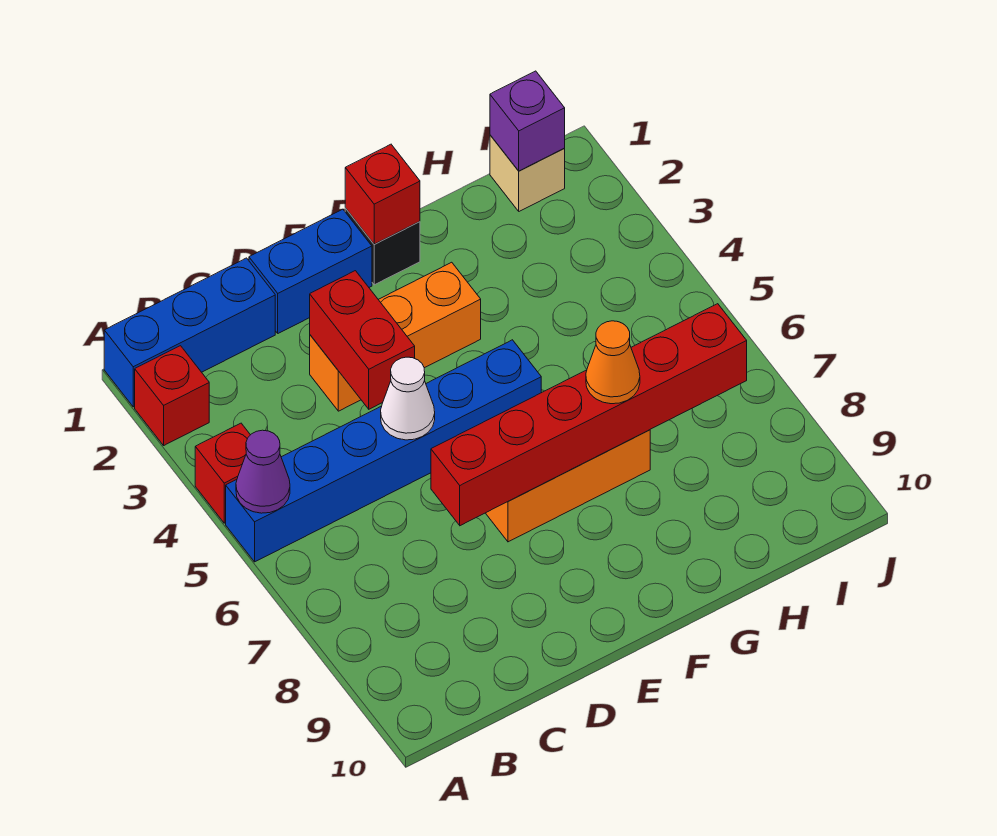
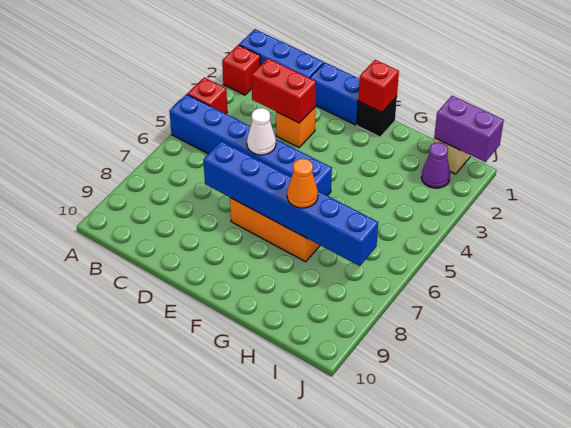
purple cone A5 level 2 -> purple cone I2 level 1
orange brick D3:F3 level 1 -> orange brick D3 level 1
red brick D3:D4 level 2 -> red brick C3:D3 level 2
red brick D7:I7 level 2 -> blue brick D7:I7 level 2
purple brick I1 level 2 -> purple brick I1:J1 level 2

